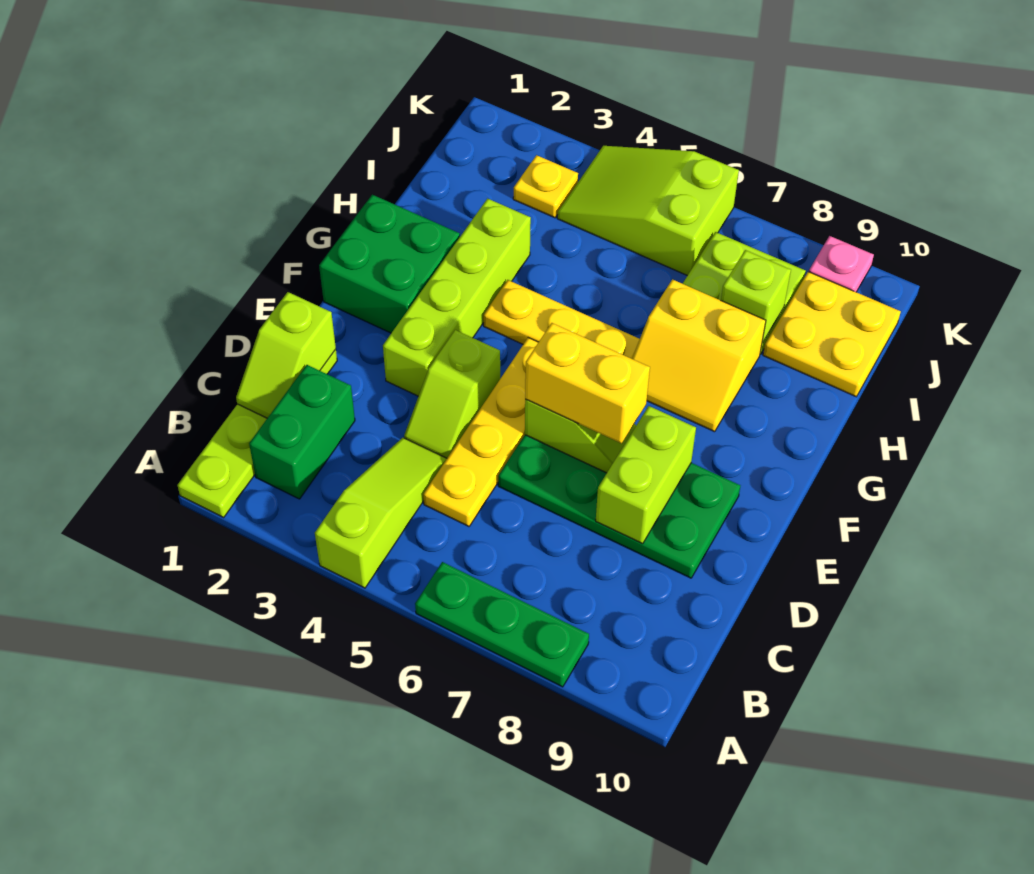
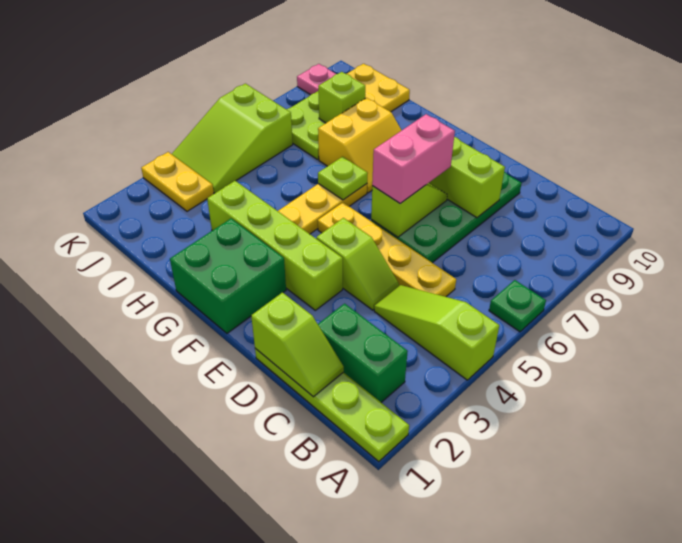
green plate A6:A8 level 1 -> green plate A6 level 1
yellow brick E6:E7 level 3 -> pink brick E6:E7 level 3
none -> lime plate G6 level 2
yellow plate J3 level 1 -> yellow plate J3:K3 level 1

